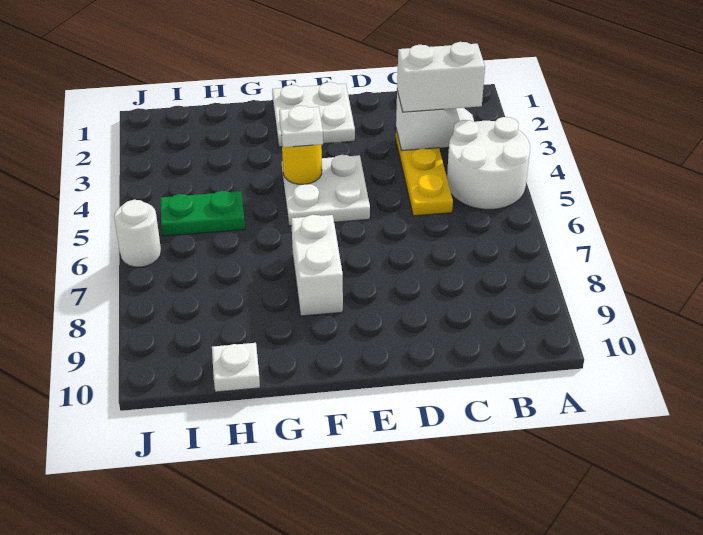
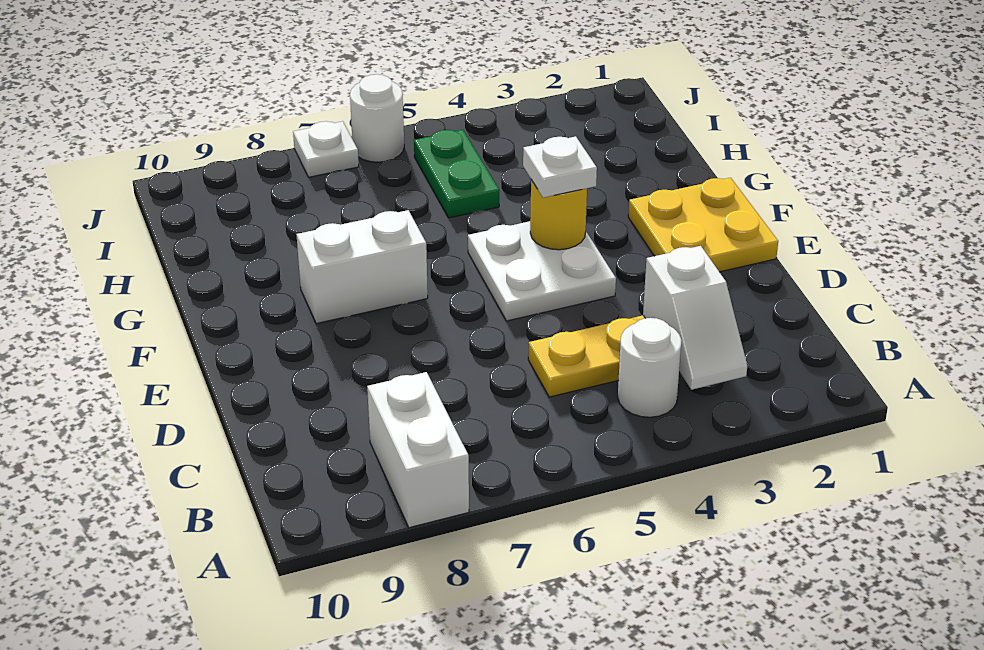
white round brick A4:B5 level 1 -> white round brick B4 level 1
white brick B3:C3 level 3 -> white brick A8:B8 level 1
white plate E1:F2 level 1 -> yellow plate E1:F2 level 1
white plate H10 level 1 -> white plate J7 level 1

